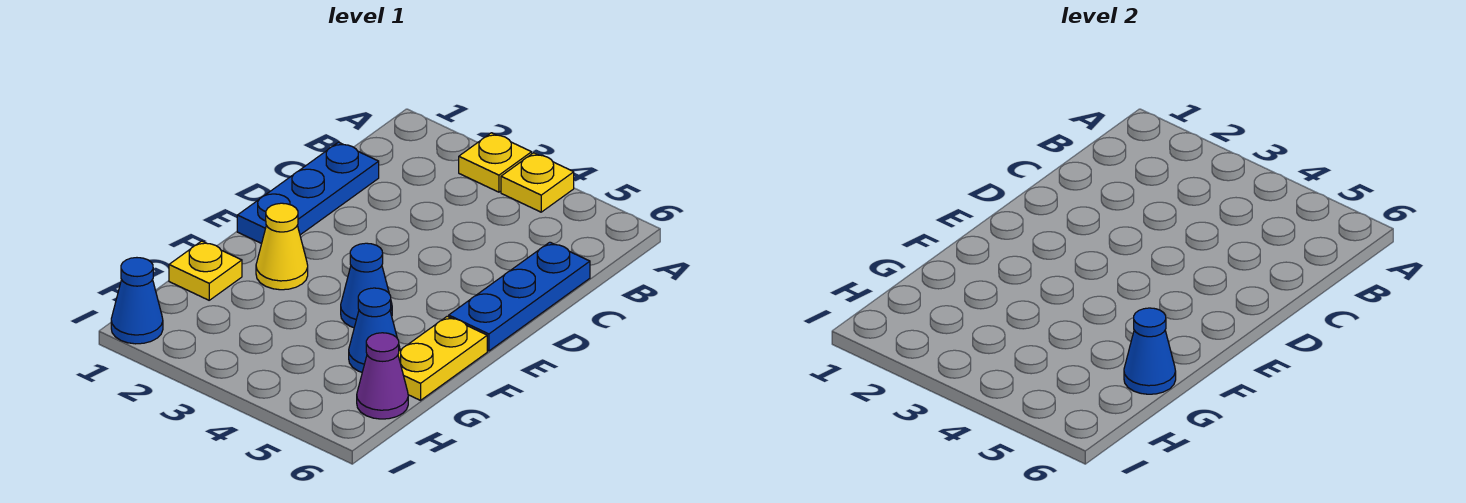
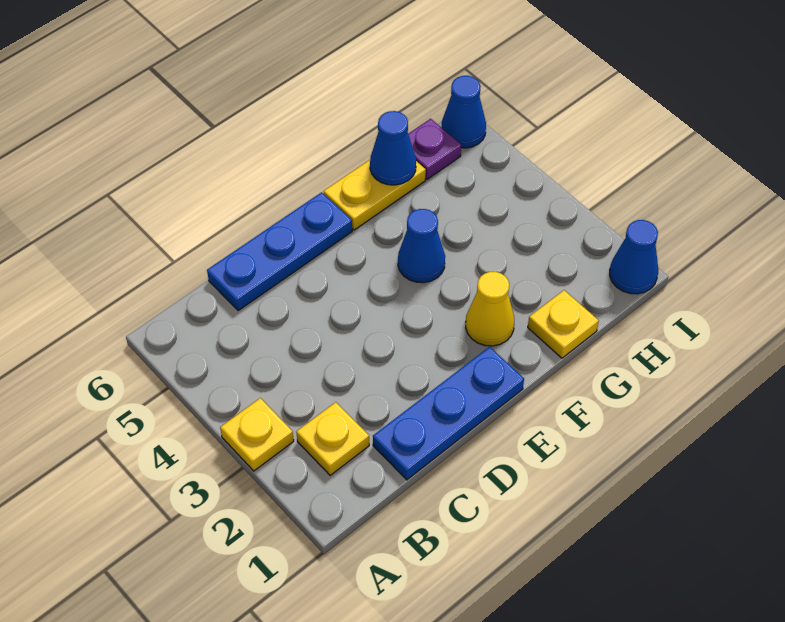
yellow plate A4 level 1 -> yellow plate B2 level 1
blue cone G5 level 1 -> blue cone I6 level 1
purple cone H6 level 1 -> purple plate H6 level 1

